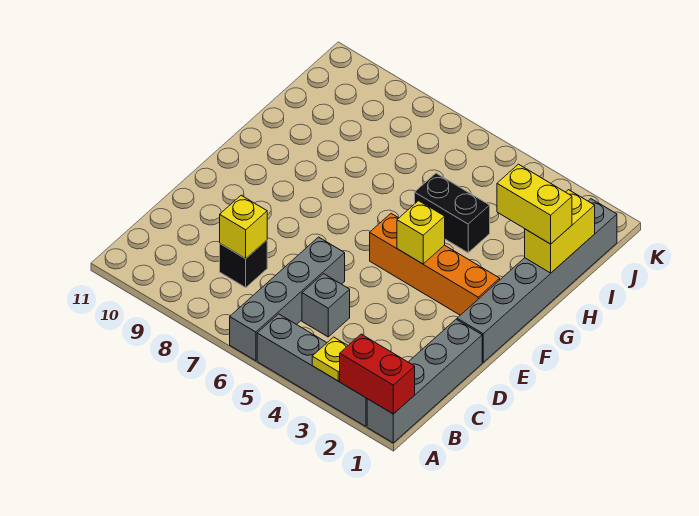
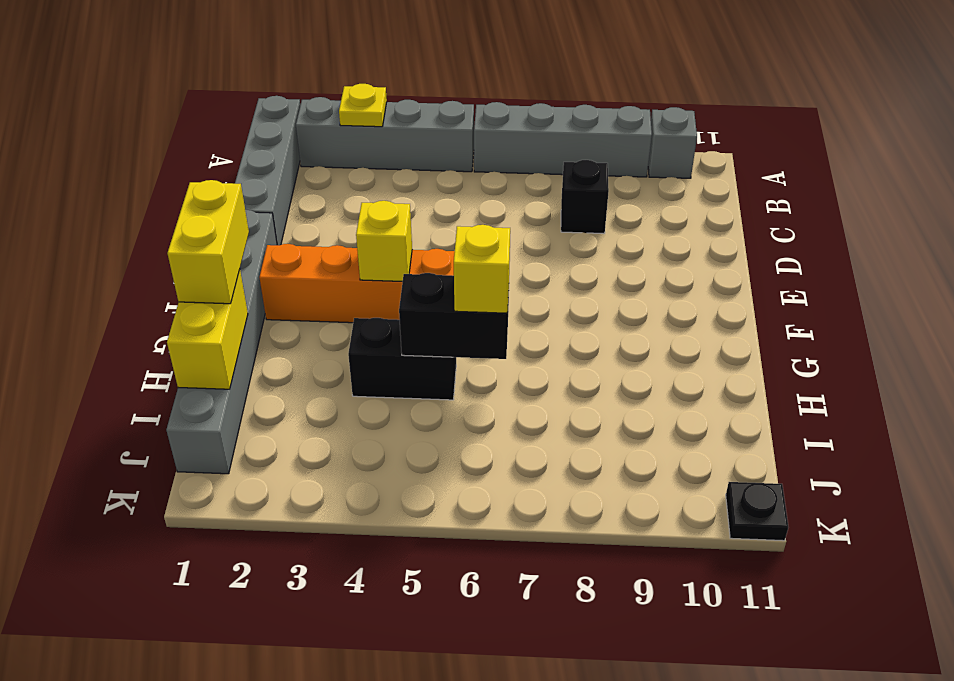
red brick A1:A2 level 2 -> none
grey brick A6:D6 level 1 -> grey brick A6:A9 level 1
grey brick C5 level 1 -> grey brick A10 level 1
yellow brick C8 level 2 -> yellow brick H6 level 3
yellow brick H1:H2 level 3 -> yellow brick G1:H1 level 3
none -> black brick H5:H6 level 2
none -> black plate K11 level 1

